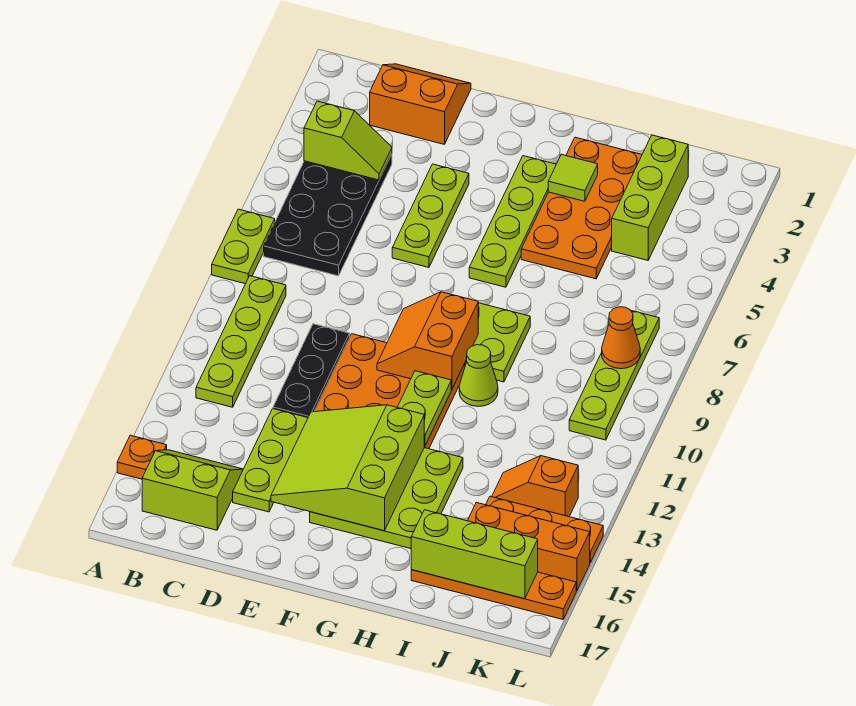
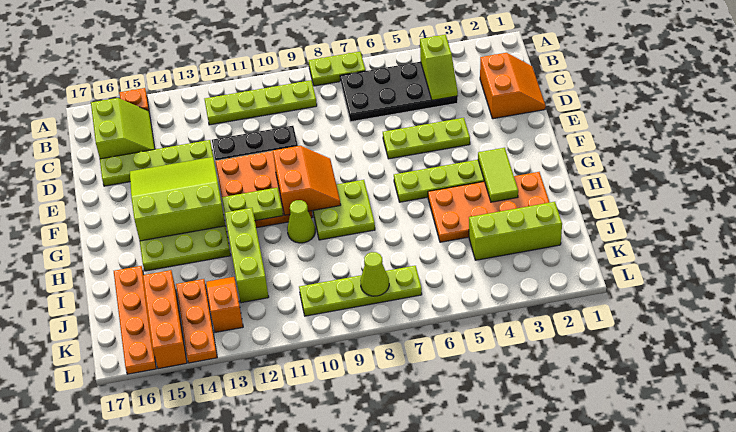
lime plate D13:D15 level 1 -> lime plate D13:D16 level 1
orange slope F9:G10 level 2 top G -> orange slope F9:G10 level 2 top 10
lime tile H3 level 2 -> lime tile G3:H3 level 2
lime brick I16:K16 level 2 -> lime brick H12:J12 level 1
orange cone K8 level 2 -> lime cone K8 level 2

